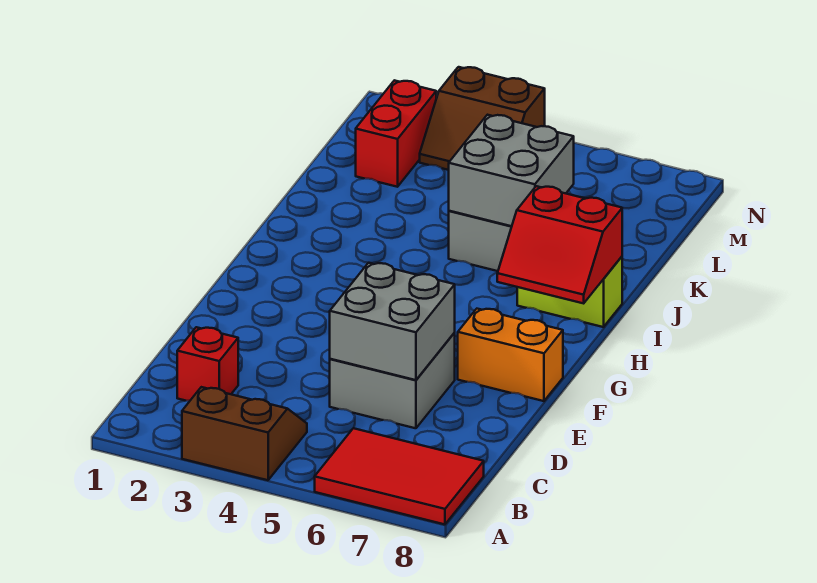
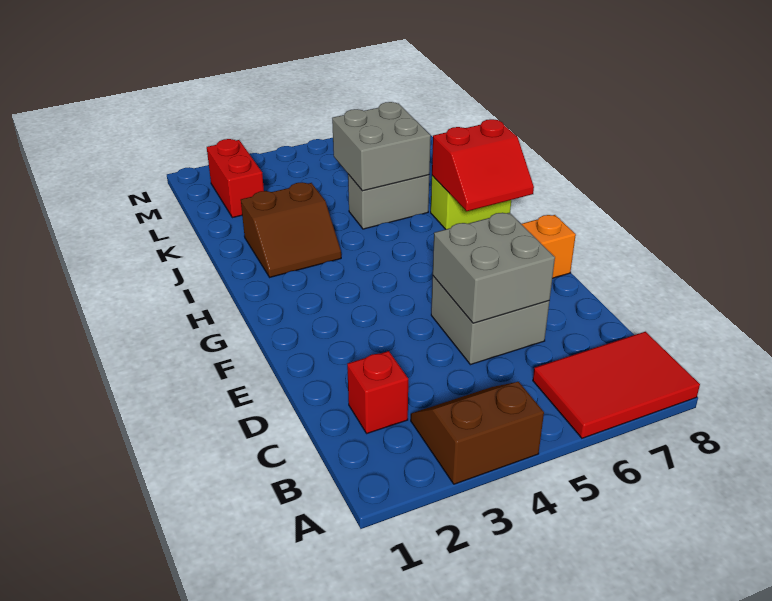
brown slope M3:N4 level 1 top N -> brown slope I2:J3 level 1 top J

